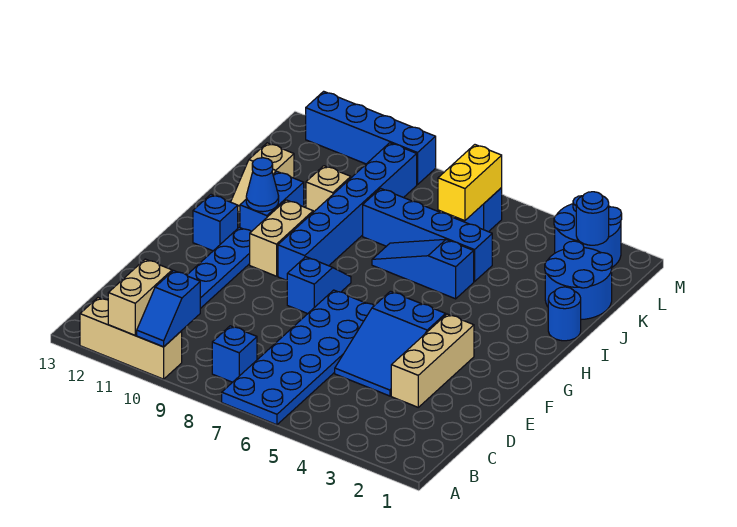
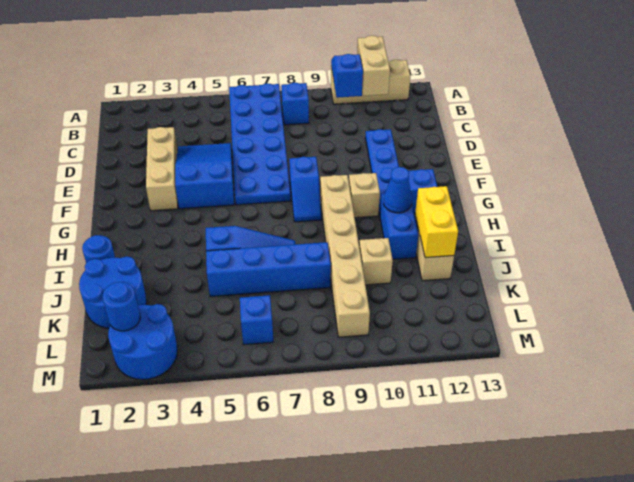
blue brick G9:L9 level 1 -> tan brick G9:L9 level 1
tan brick G10:H10 level 1 -> tan brick G10 level 1
yellow brick K6:L6 level 2 -> yellow brick I12:J12 level 2
blue brick M9:M12 level 1 -> none

